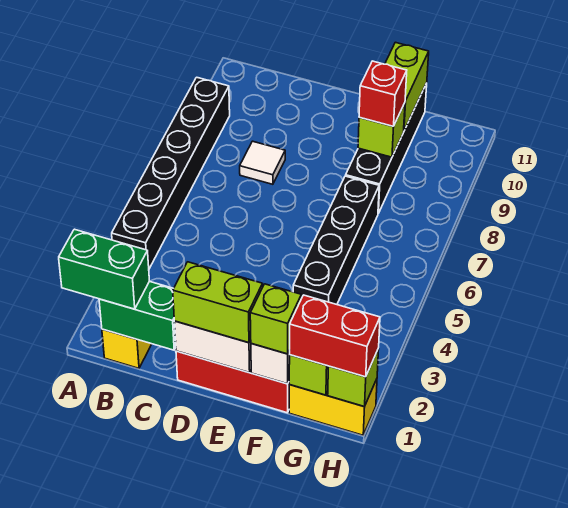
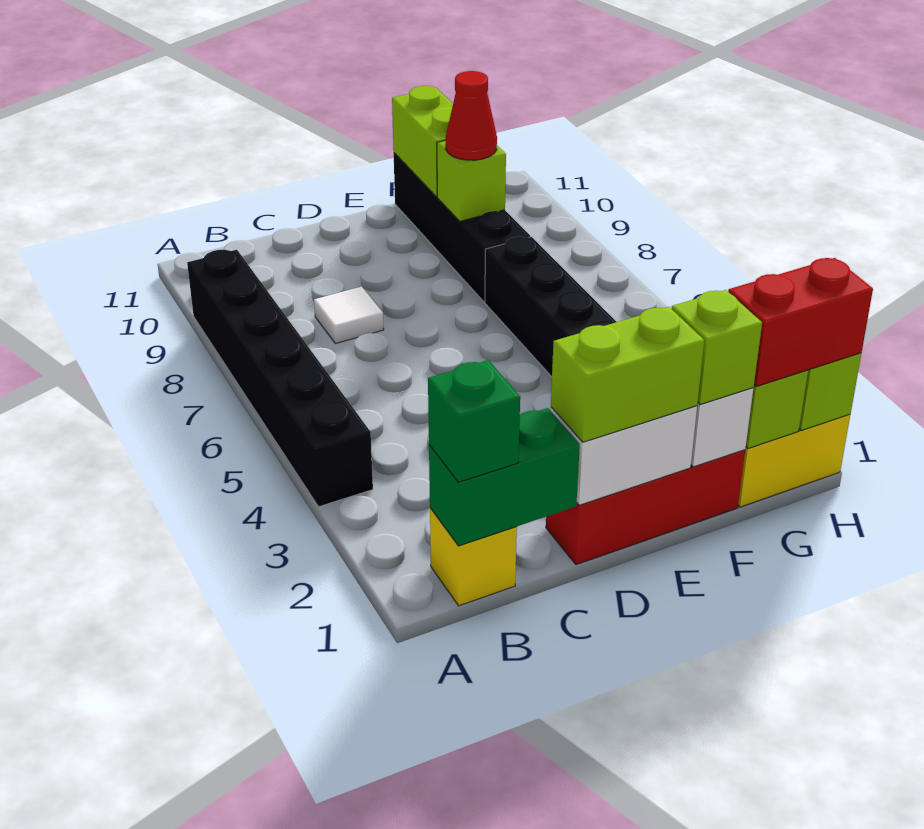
green brick A1:B1 level 3 -> green brick B1 level 3
red brick F9 level 3 -> red cone F9 level 3

